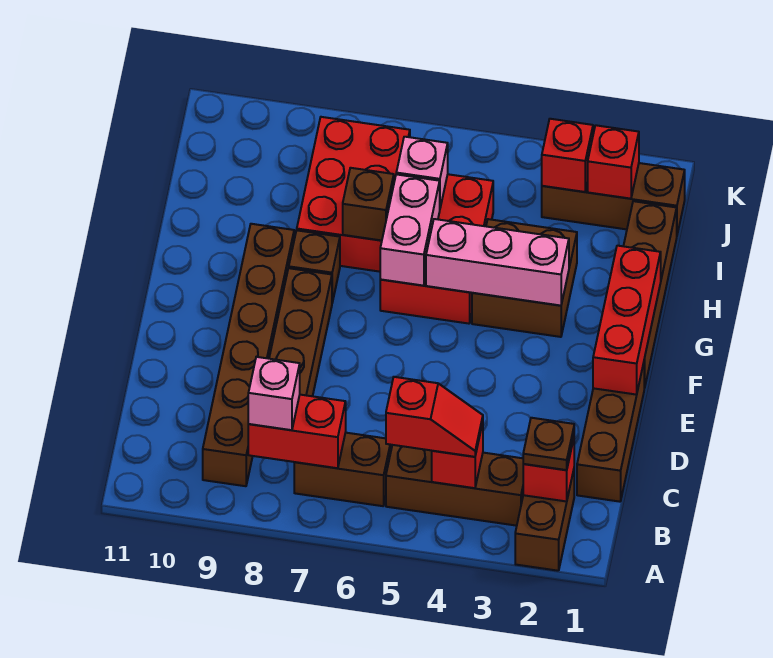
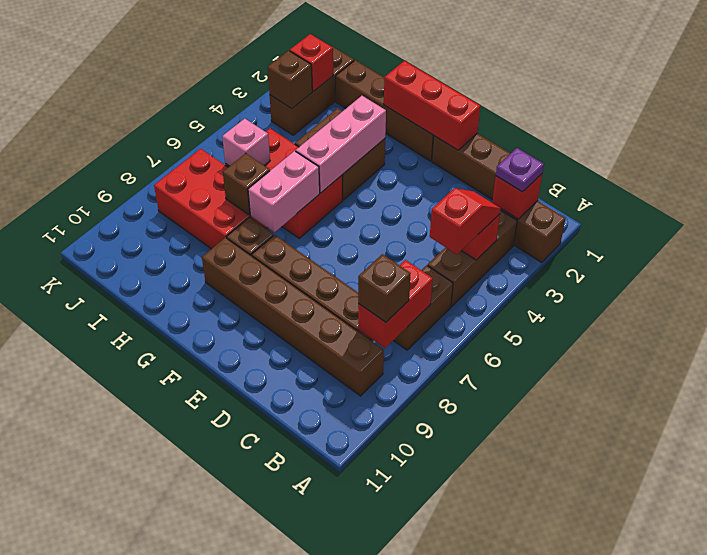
brown plate B2 level 3 -> purple plate B2 level 3
pink brick B8 level 3 -> brown brick B8 level 3
pink brick G6:H6 level 2 -> pink brick G6:G7 level 2
red brick J3 level 2 -> brown brick J3 level 2

